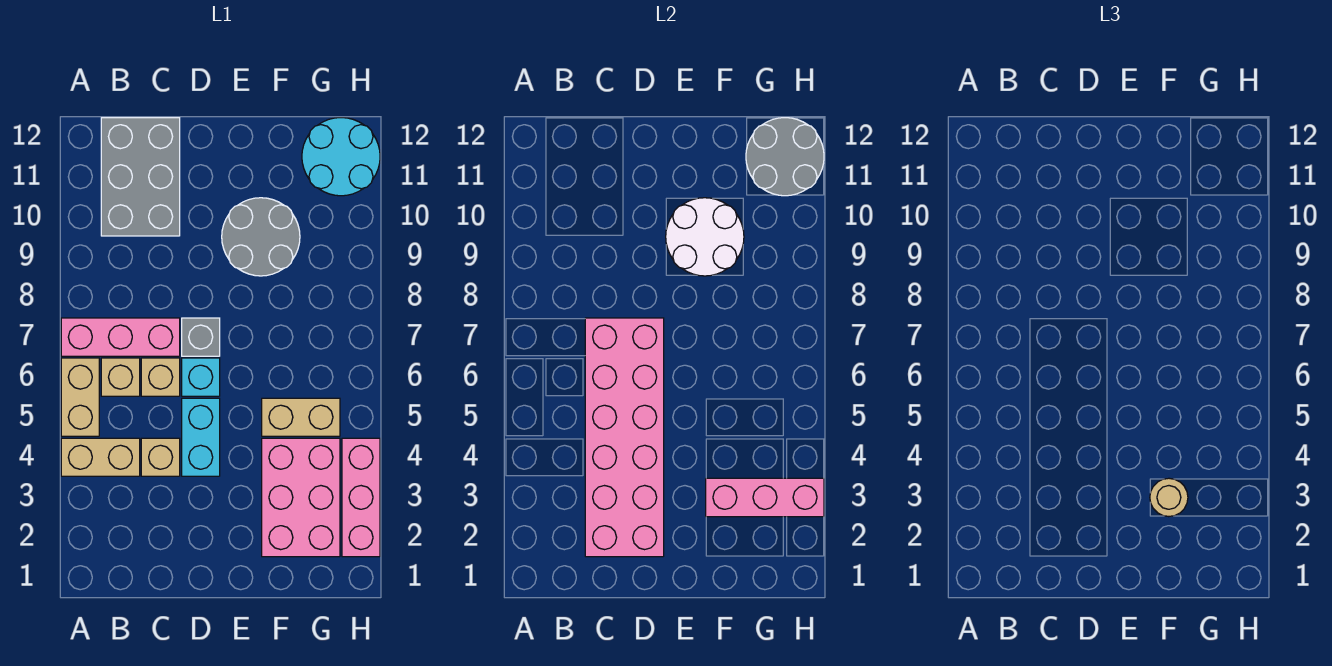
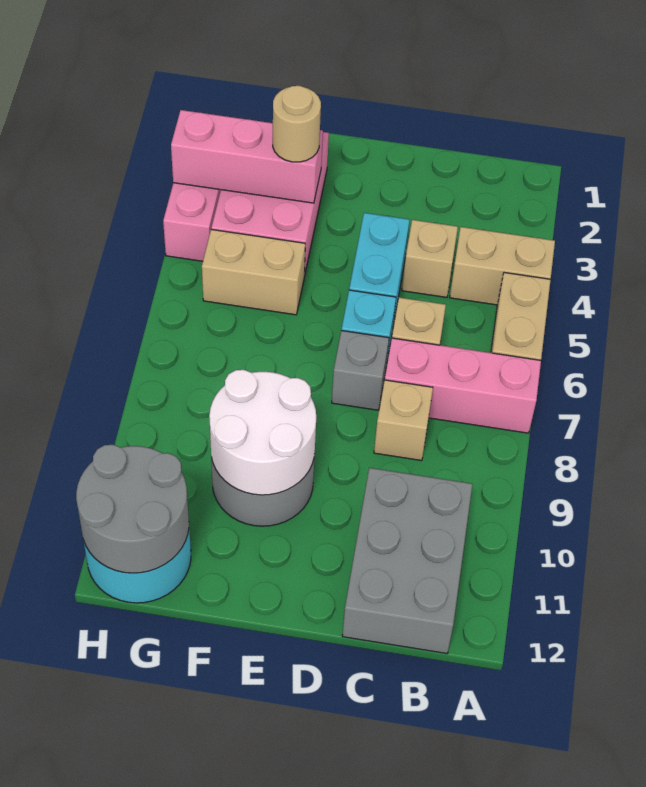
tan brick B6 level 1 -> tan brick C8 level 1
pink brick C2:D7 level 2 -> none

